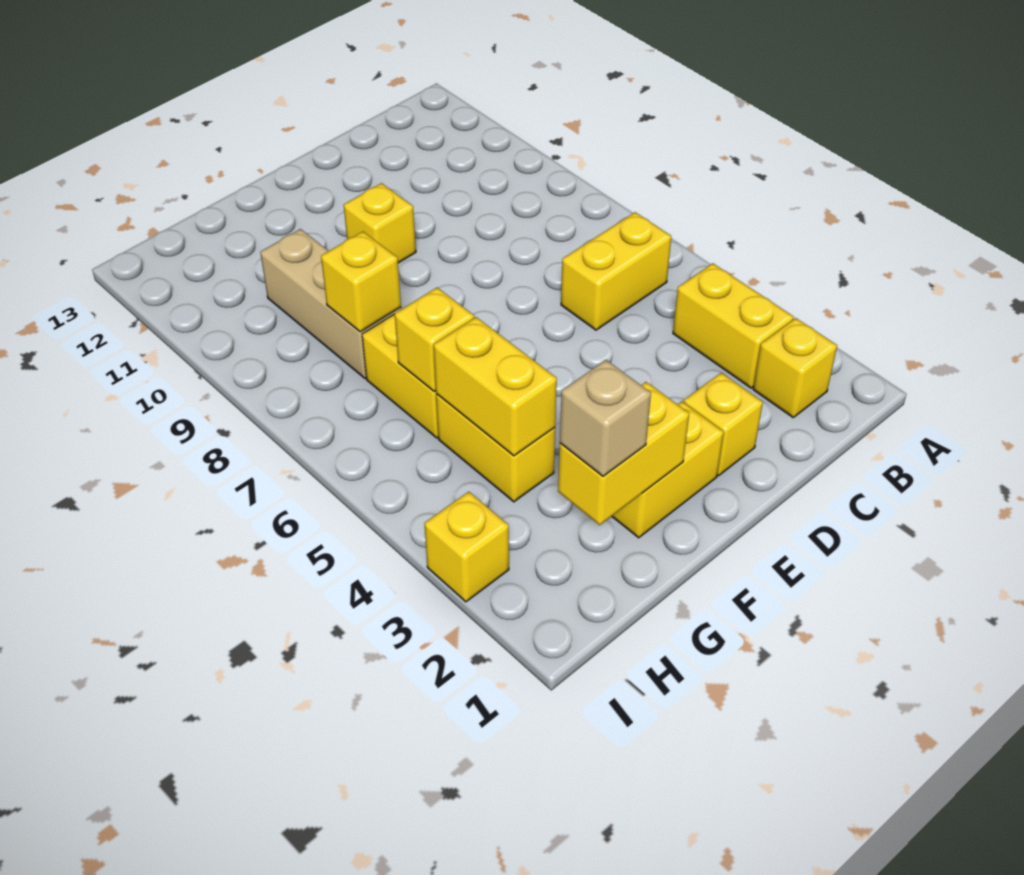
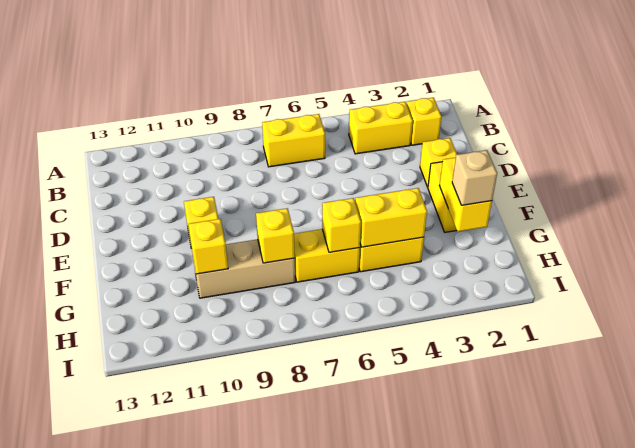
yellow brick B6:C6 level 1 -> yellow brick B6:B7 level 1
yellow brick I3 level 1 -> yellow brick G10 level 2

